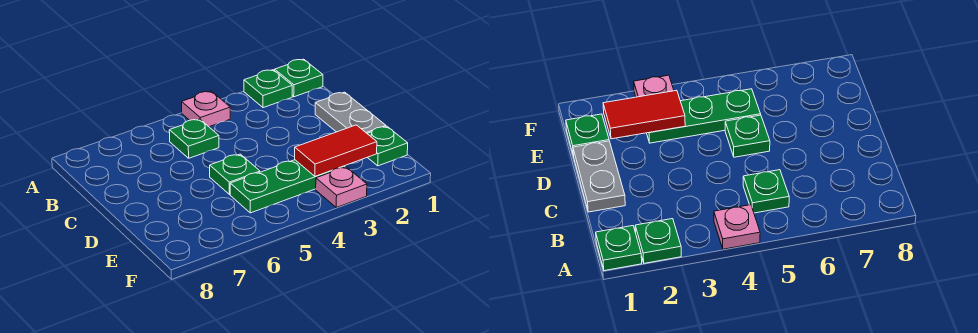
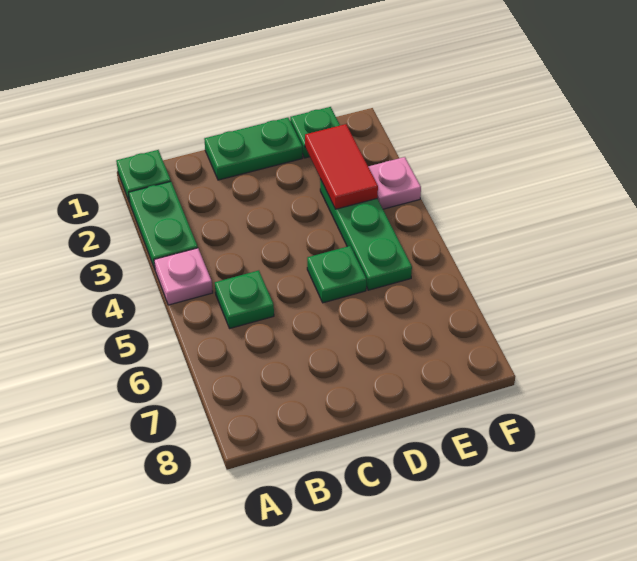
green plate A2 level 1 -> green plate A2:A3 level 1
grey plate C1:D1 level 1 -> green plate C1:D1 level 1

